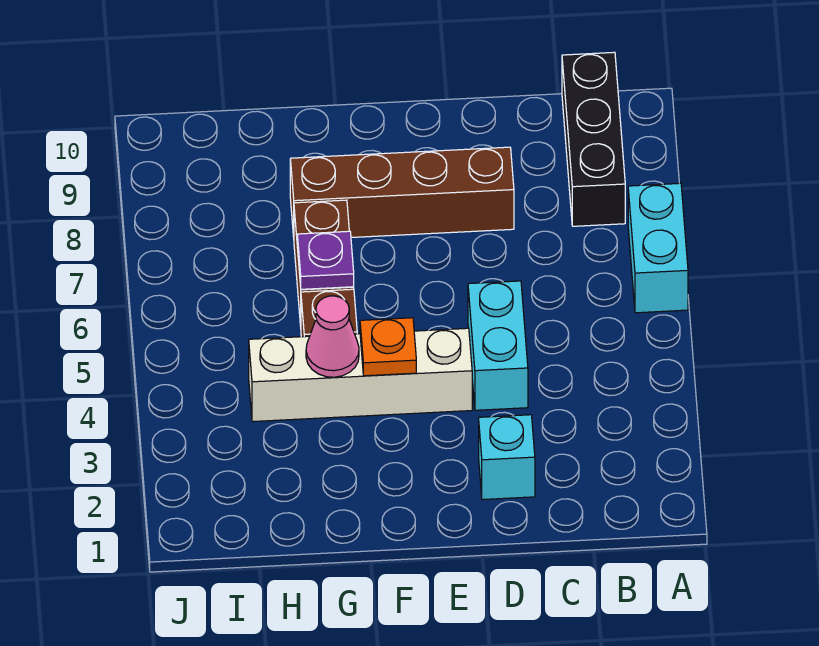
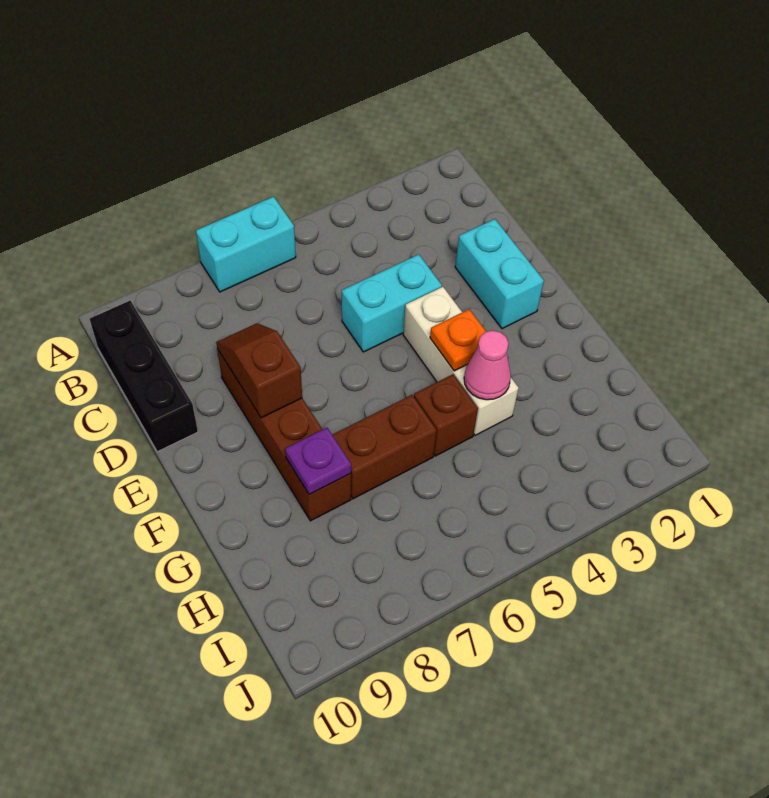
black brick B8:B10 level 1 -> black brick B10:D10 level 1
cyan brick D2 level 1 -> cyan brick D2:E2 level 1
none -> brown slope D8:E8 level 2 top E
white brick E4:H4 level 1 -> white brick E4:G4 level 1
purple plate G6 level 2 -> purple plate G8 level 2

